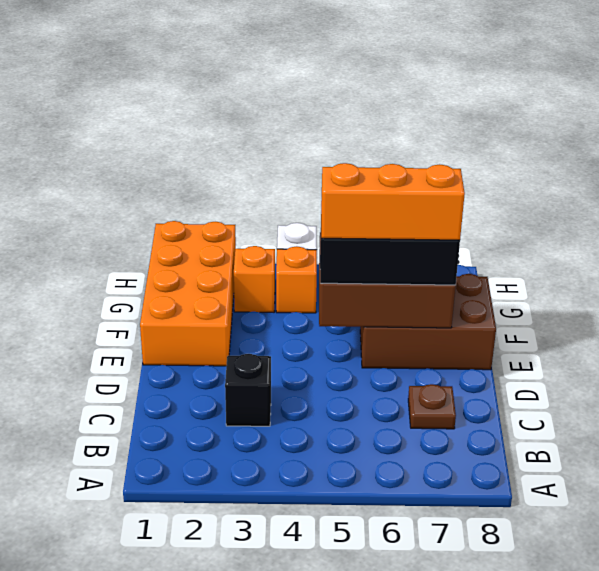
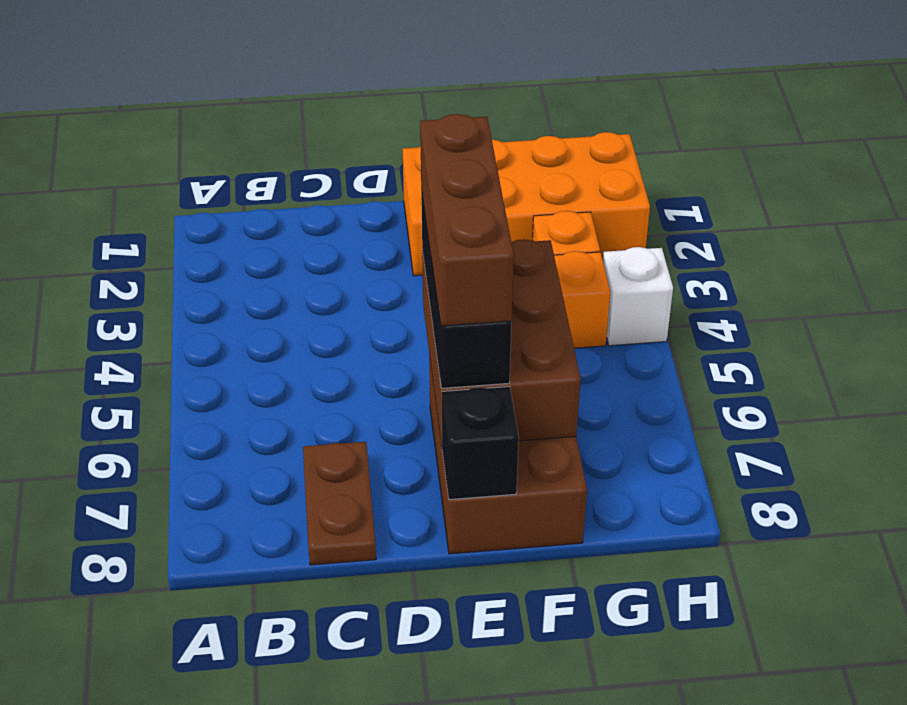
black brick C3 level 1 -> black brick E8 level 2
brown plate C7 level 1 -> brown plate C7:C8 level 1
orange brick E5:E7 level 4 -> brown brick E5:E7 level 4

